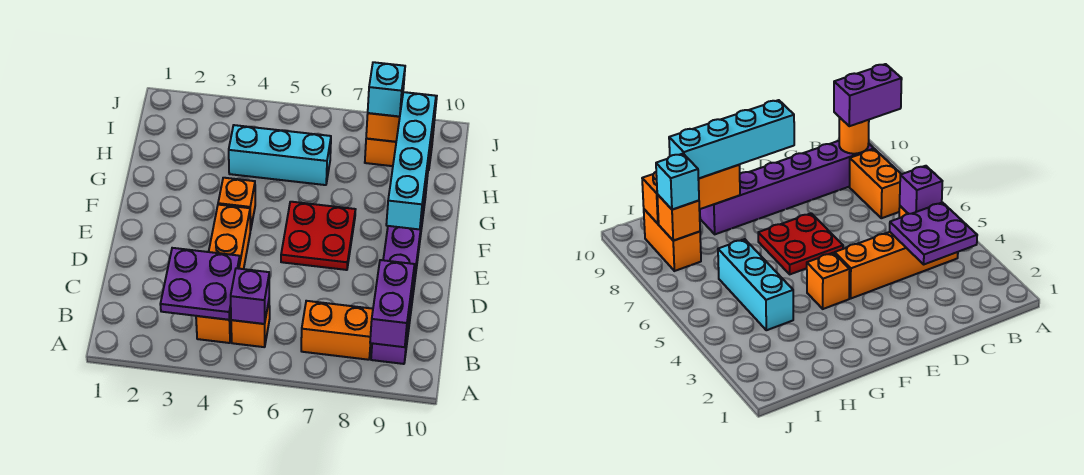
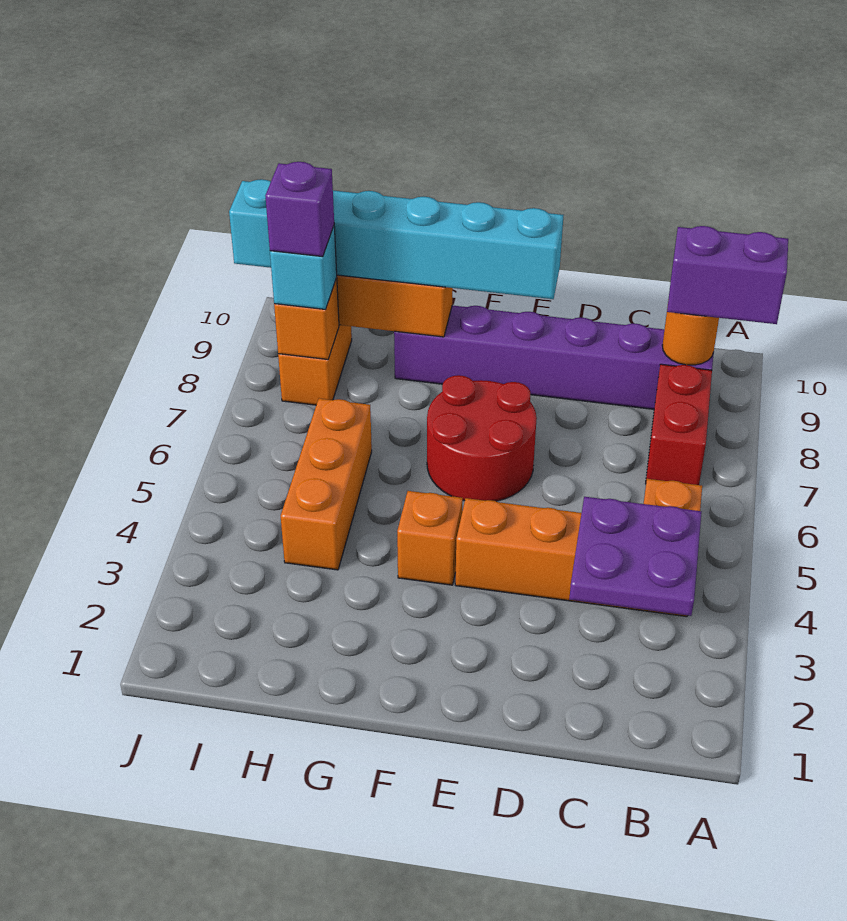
purple brick B5 level 2 -> purple brick I8 level 4
orange brick B7:B8 level 1 -> red brick B7:B8 level 1
red plate E6:F7 level 1 -> red round brick E6:F7 level 1
cyan brick E9:H9 level 3 -> cyan brick E9:J9 level 3
cyan brick H4:H6 level 1 -> orange brick H4:H6 level 1

